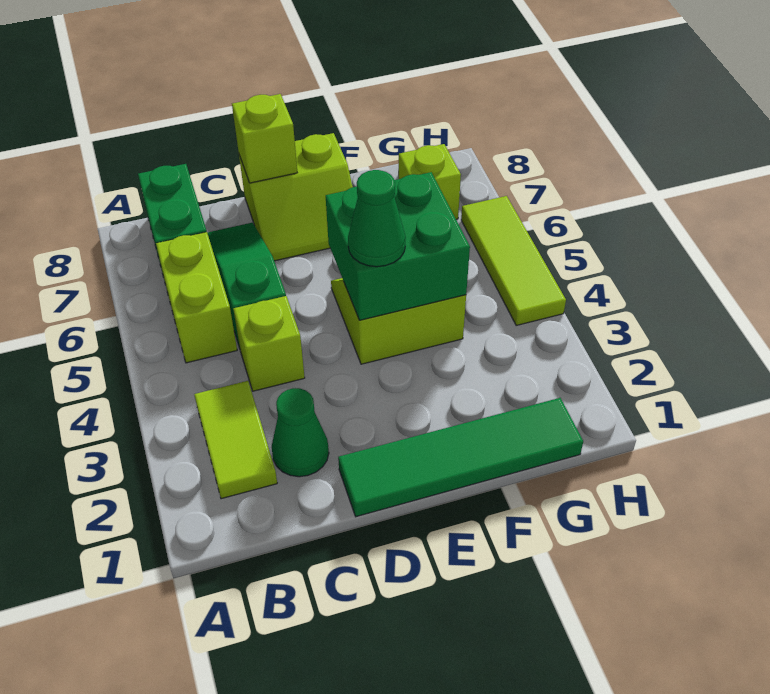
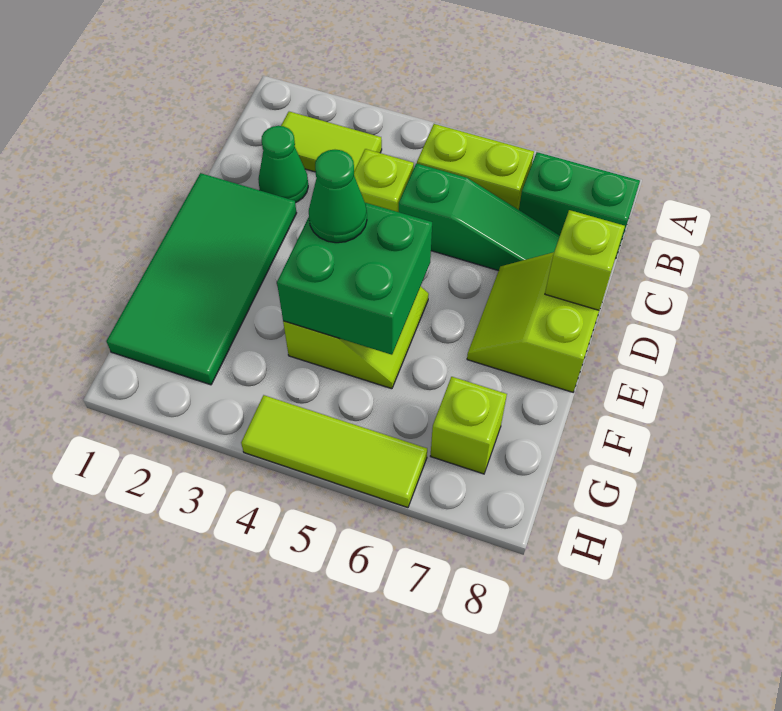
green tile D1:G1 level 1 -> green tile D1:G2 level 1

